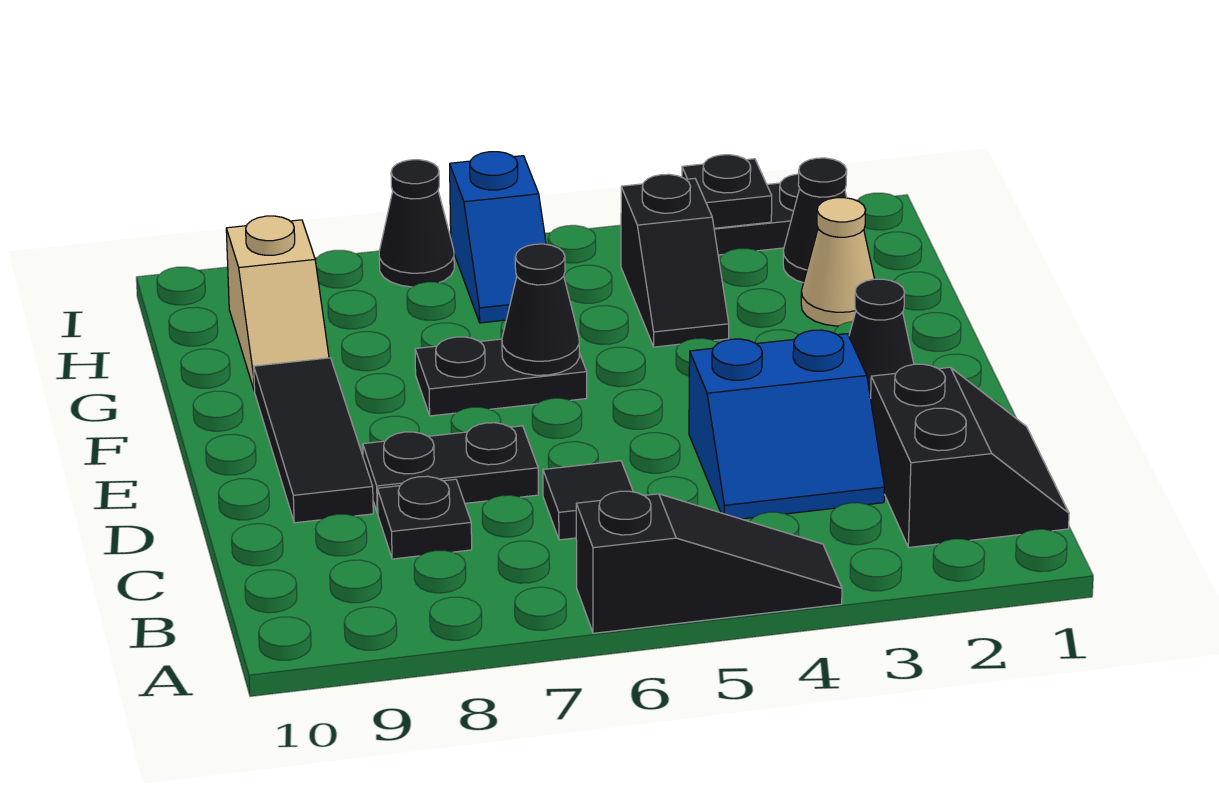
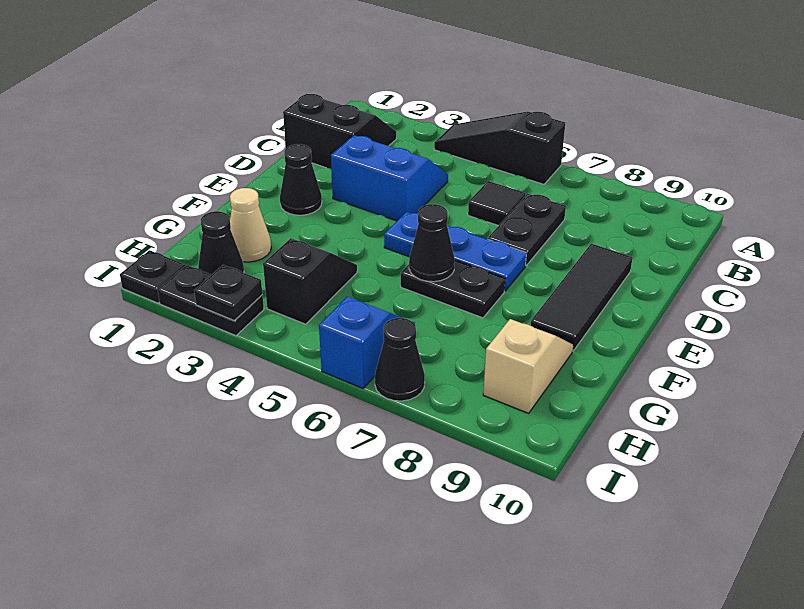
black slope B1:C2 level 1 top 2 -> black slope B1:C2 level 1 top C
black plate C8 level 1 -> black plate I1 level 1
black plate D7:D8 level 1 -> black plate C7:D7 level 1
none -> blue plate E5:E7 level 1

